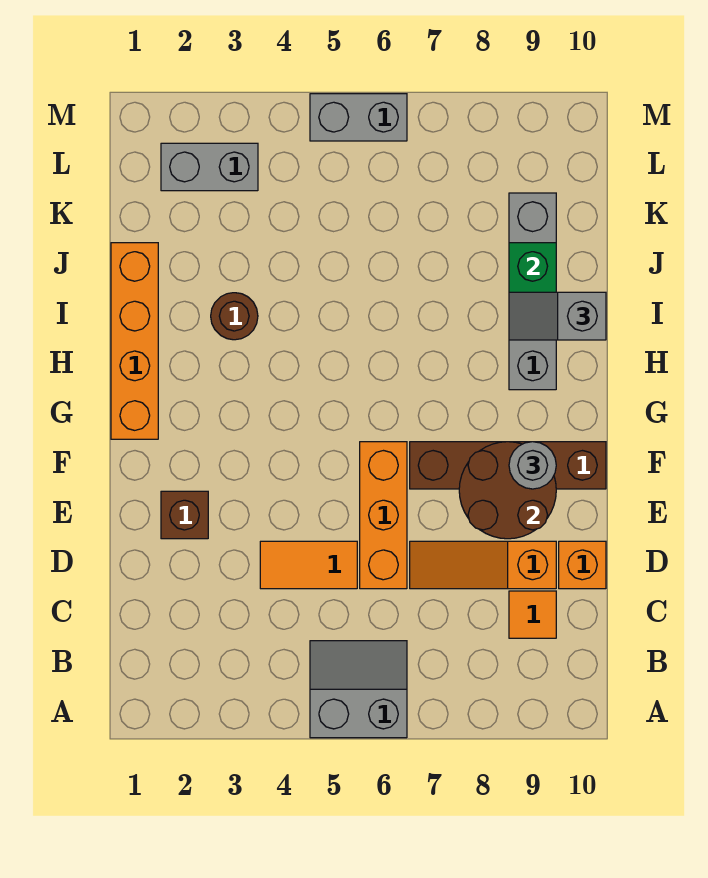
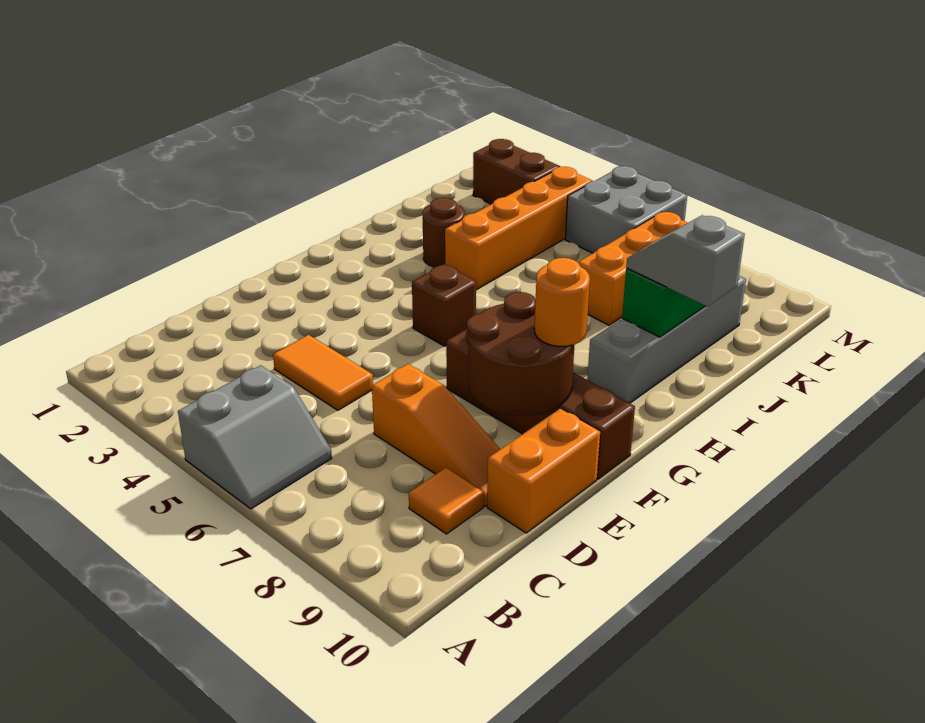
grey slope A5:B6 level 1 top A -> grey slope A5:B6 level 1 top 5
orange brick D6:F6 level 1 -> orange brick J7:L7 level 1
orange slope D7:D9 level 1 top 9 -> orange slope D7:D9 level 1 top 7
orange brick D10 level 1 -> orange brick D10:E10 level 1
brown brick E2 level 1 -> brown brick G5 level 1
grey round brick F9 level 3 -> orange round brick F9 level 3
orange brick G1:J1 level 1 -> orange brick I4:L4 level 1
grey brick L2:L3 level 1 -> brown brick L2:L3 level 1
grey brick M5:M6 level 1 -> grey brick L5:M6 level 1

